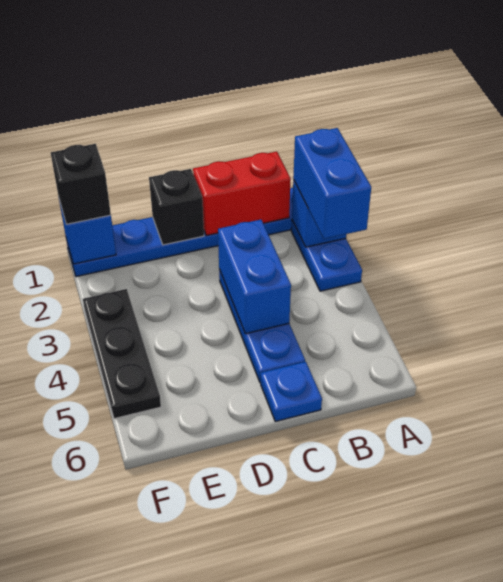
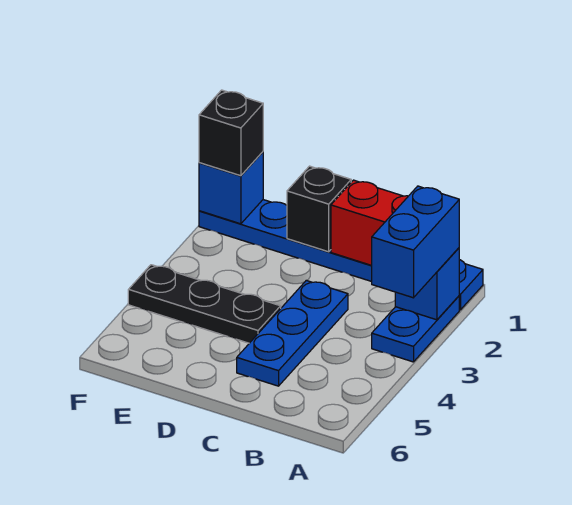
blue brick C3:C4 level 2 -> none
blue plate C6 level 1 -> none
black plate F3:F5 level 1 -> black plate D4:F4 level 1

